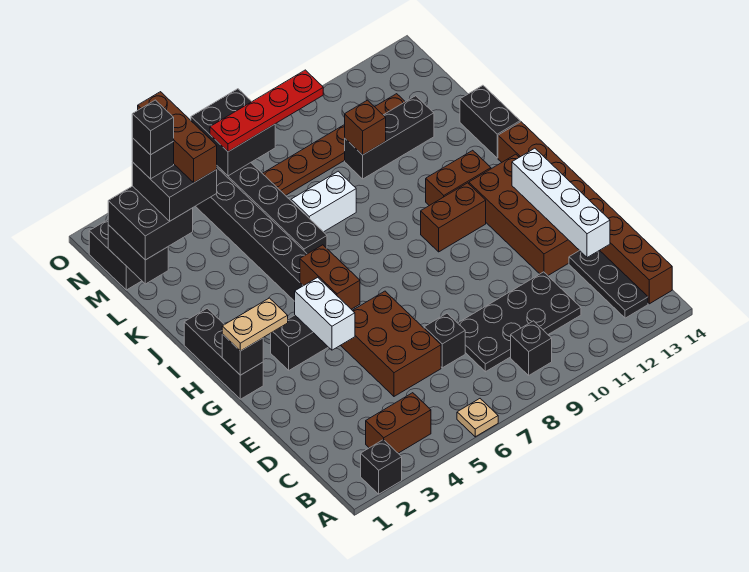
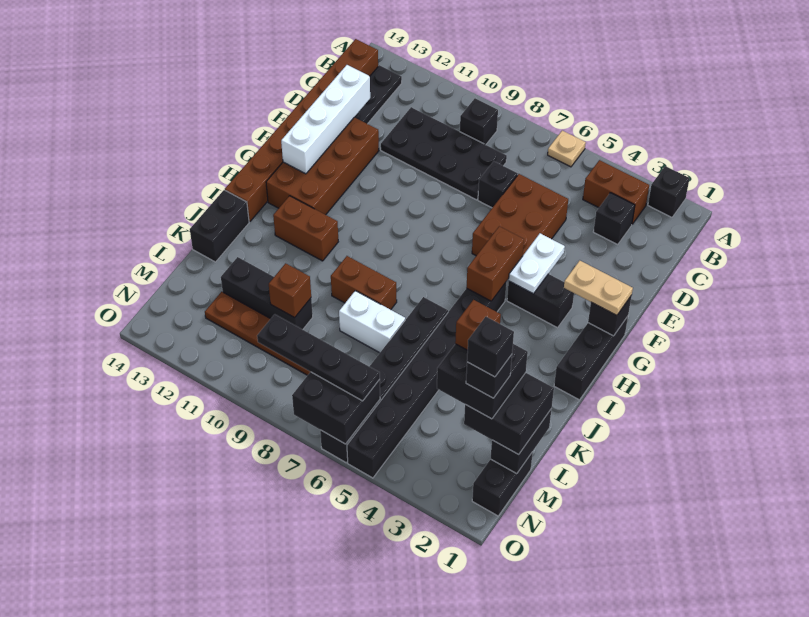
none -> black brick C3 level 1
white brick F4:G4 level 2 -> white plate F4:G4 level 2
brown brick H10:H11 level 1 -> brown brick J8:J9 level 1
brown brick L3:N3 level 5 -> brown brick L3 level 5
red plate N6:N9 level 3 -> black plate N6:N9 level 3

